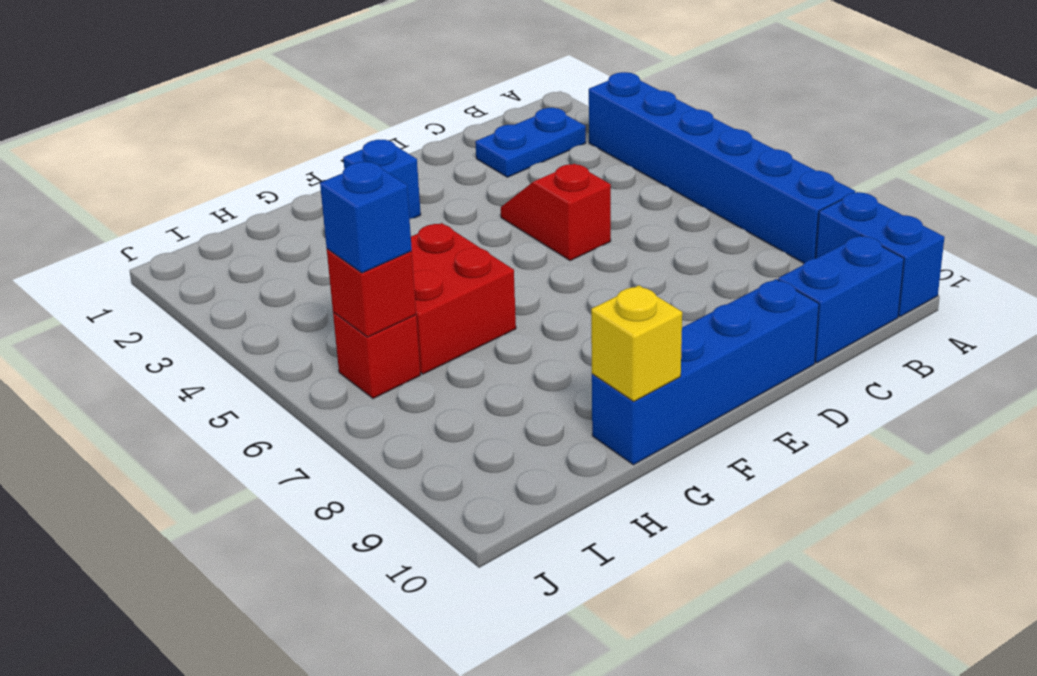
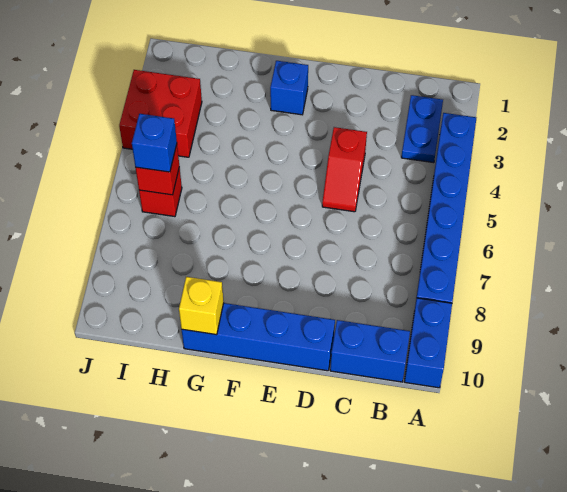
blue plate B2:C2 level 1 -> blue plate B2:B3 level 1
red slope D4:D5 level 1 top 5 -> red slope D4:D5 level 1 top 4
red brick G5:H6 level 1 -> red brick I3:J4 level 1

